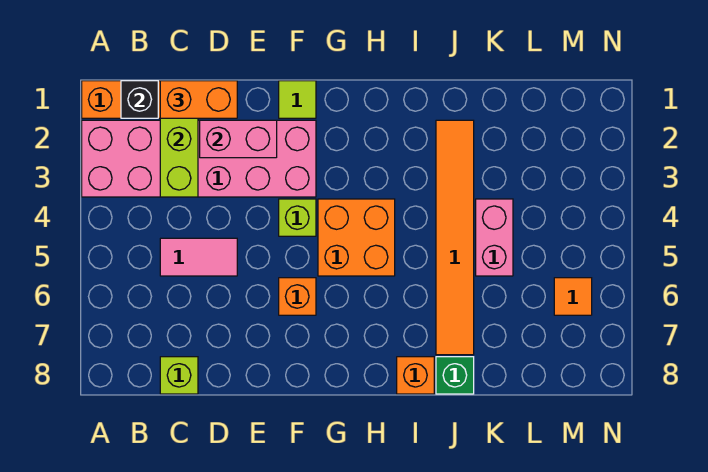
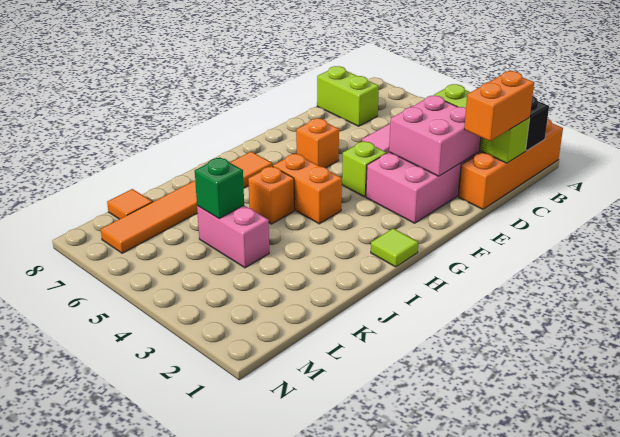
lime brick C8 level 1 -> lime brick C7:C8 level 1
pink brick D2:E2 level 2 -> pink brick D2:E3 level 2
lime tile F1 level 1 -> lime tile H1 level 1
orange brick G4:H5 level 1 -> orange brick H4:H5 level 1
orange brick I8 level 1 -> orange brick I5 level 1
orange tile J2:J7 level 1 -> orange tile H7:M7 level 1
green brick J8 level 1 -> green brick K5 level 2
orange tile M6 level 1 -> orange tile L8 level 1

